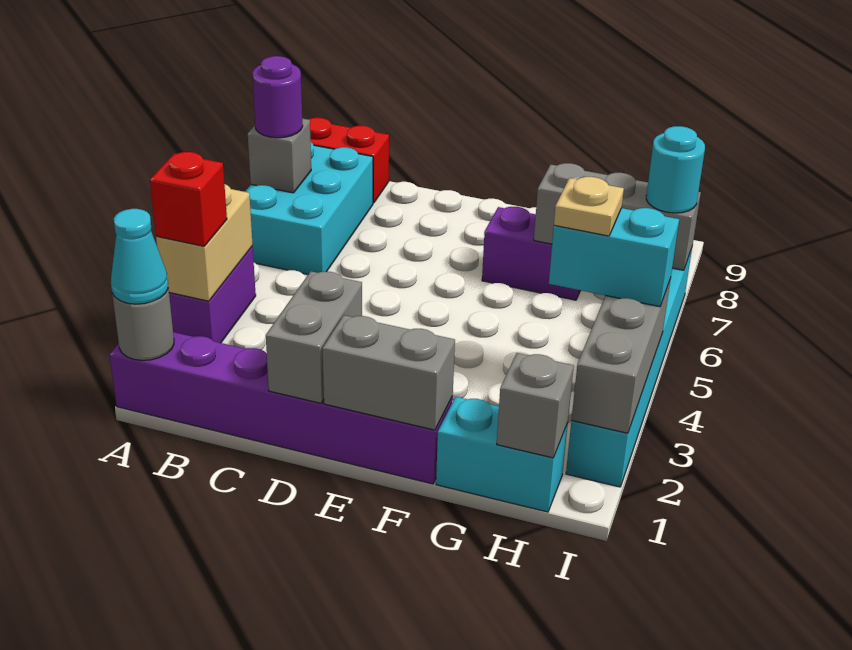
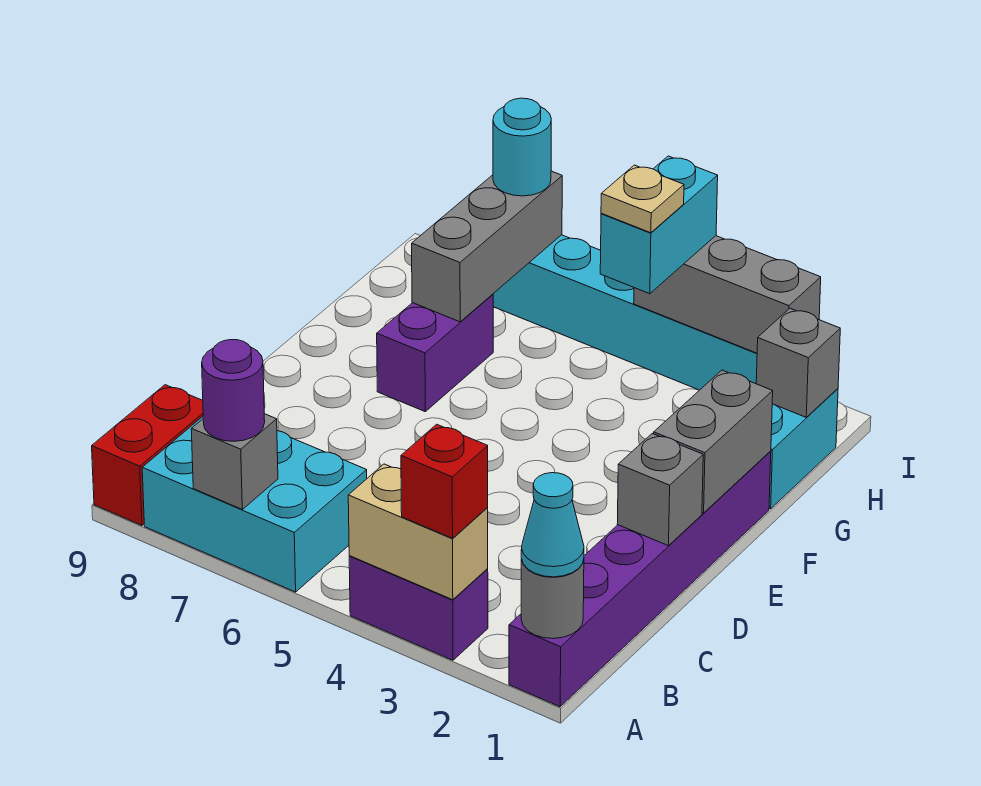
grey brick D1:D2 level 2 -> grey brick D1 level 2

